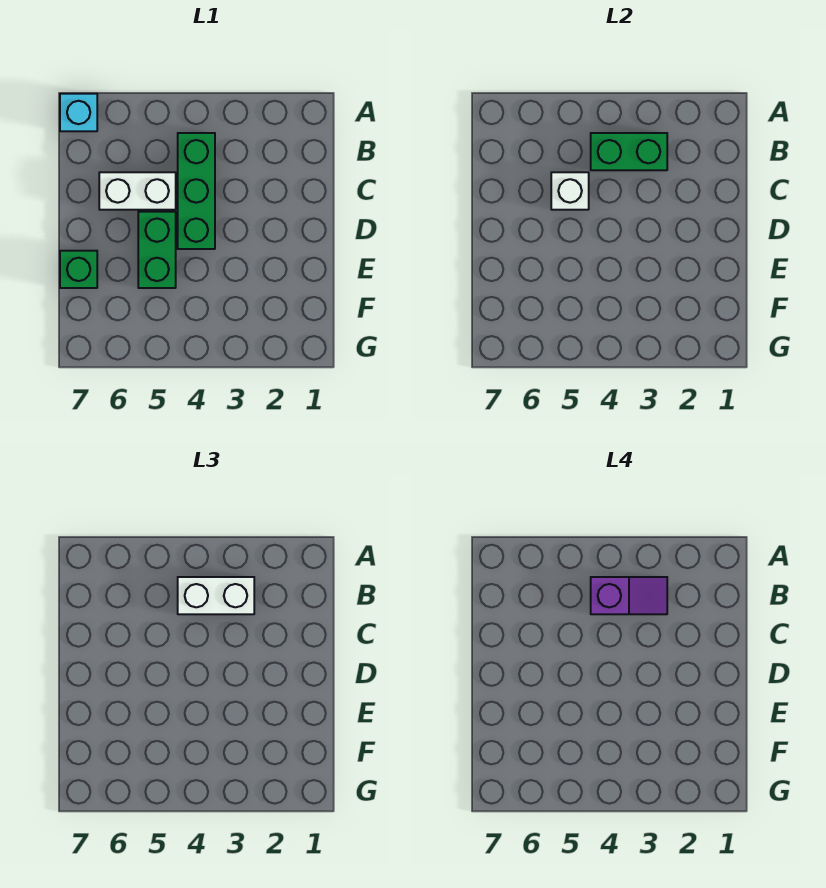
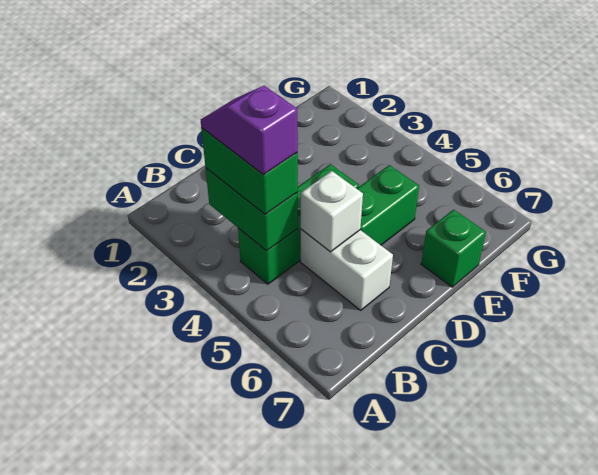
cyan brick A7 level 1 -> none
white brick B3:B4 level 3 -> green brick B3:B4 level 3

